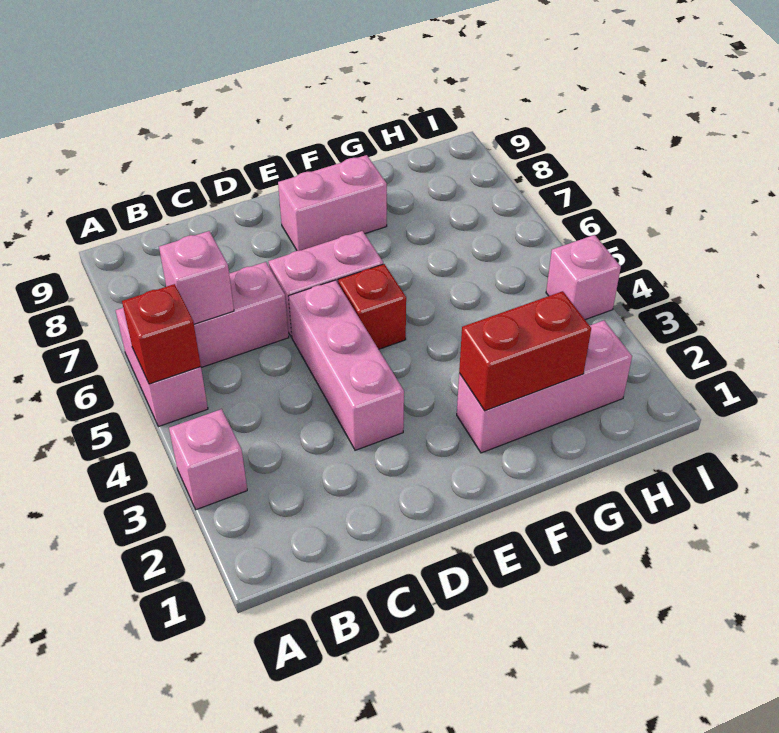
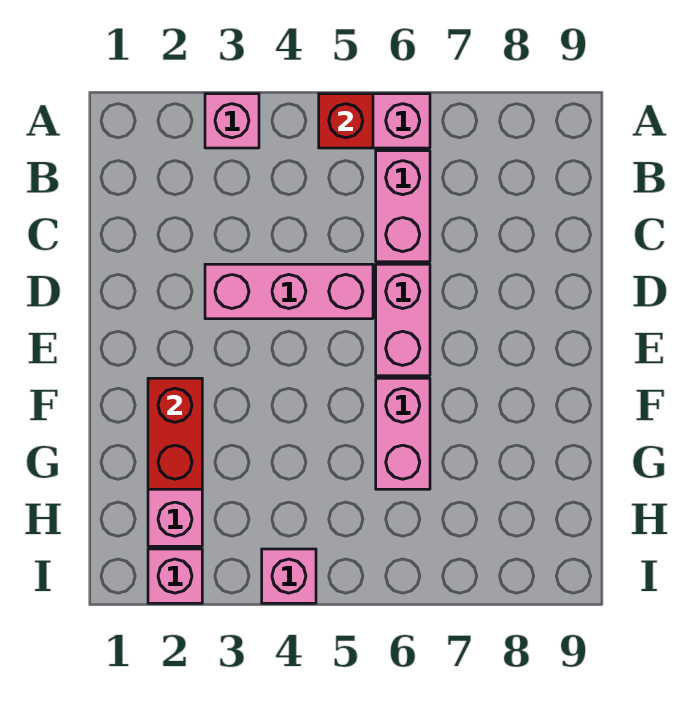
pink brick B6 level 2 -> pink brick I2 level 1
red brick E5 level 1 -> none
pink brick E8:F8 level 1 -> pink brick F6:G6 level 1

